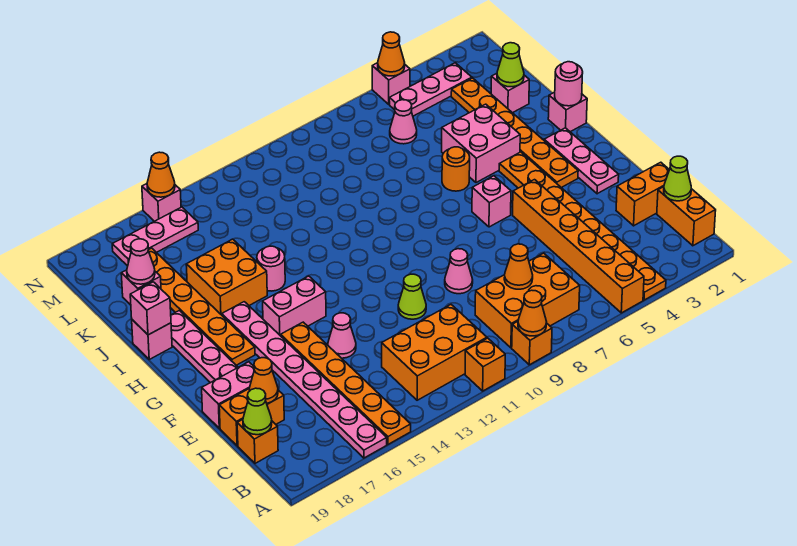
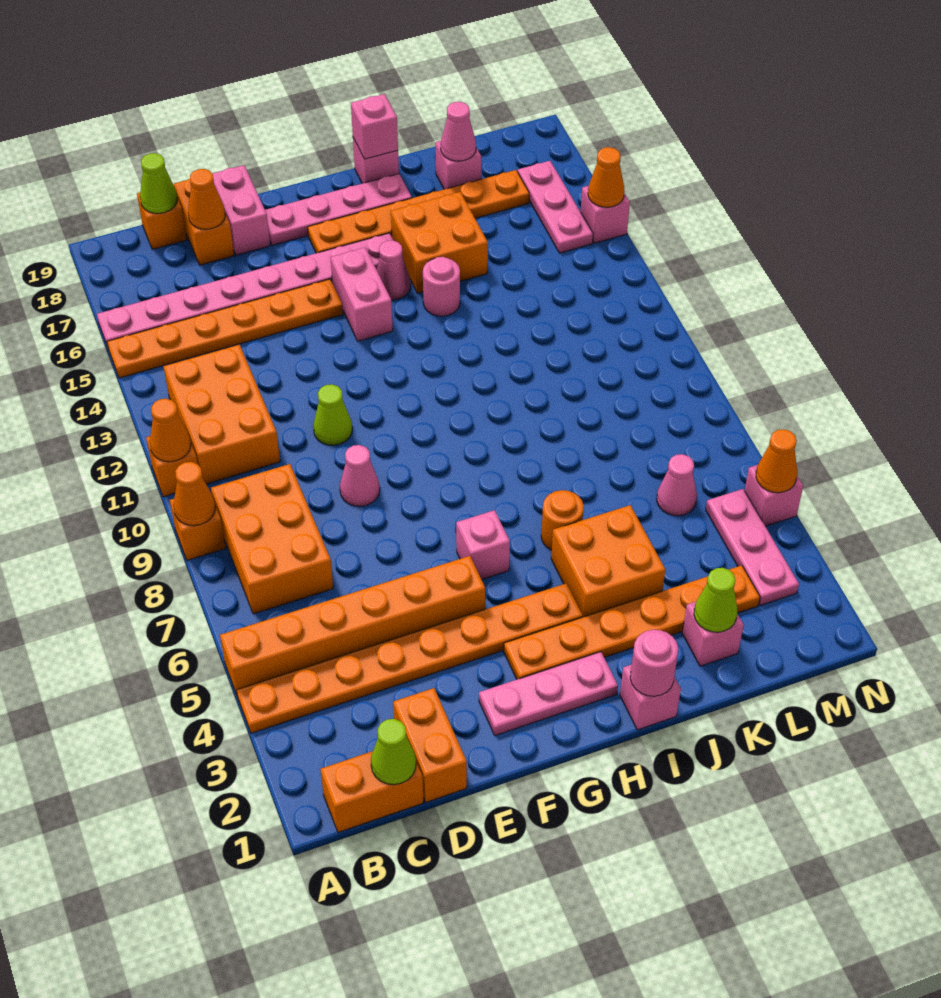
orange cone C8 level 2 -> orange cone A11 level 2
pink cone E14 level 1 -> pink cone H15 level 1
pink brick I4:J5 level 1 -> orange brick I4:J5 level 1

